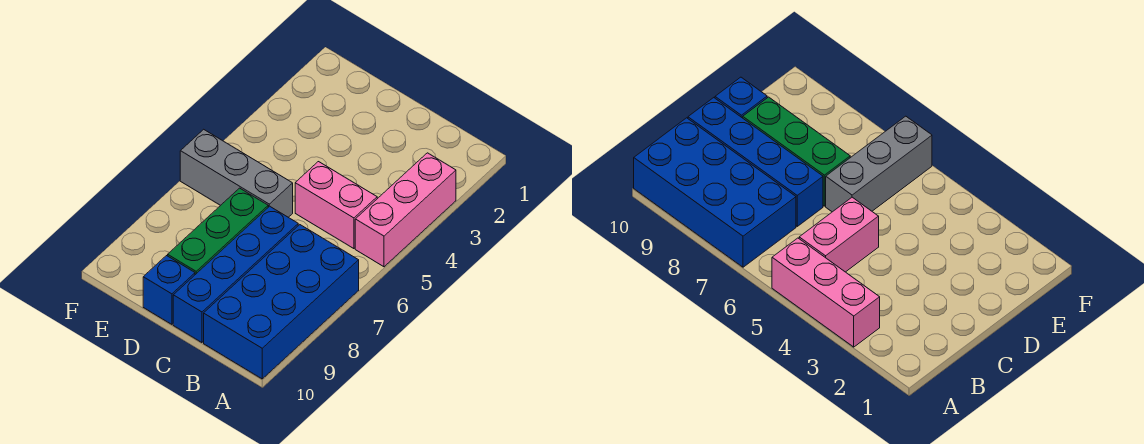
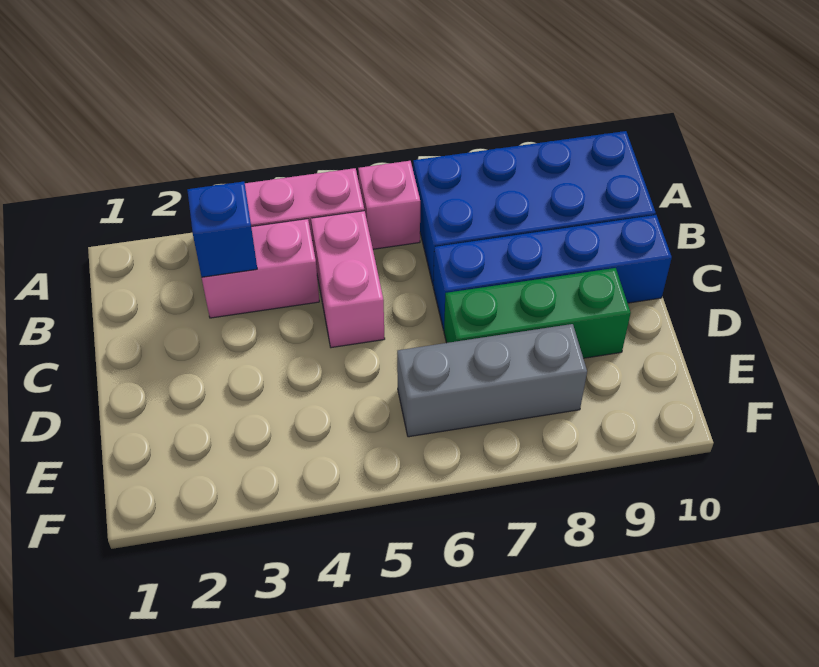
none -> pink brick A6 level 1
none -> pink brick B3:B4 level 1
grey brick D6:F6 level 1 -> grey brick E6:E8 level 1
blue brick D10 level 1 -> blue brick B3 level 2

